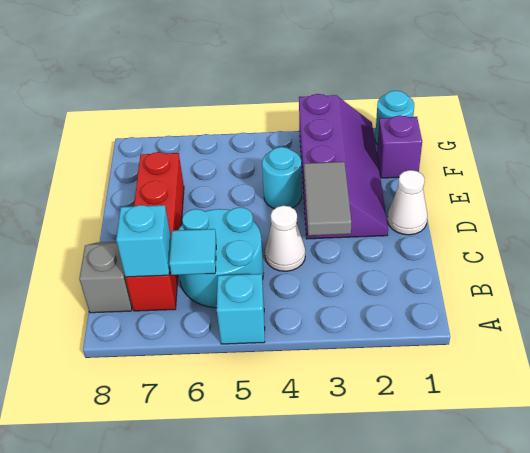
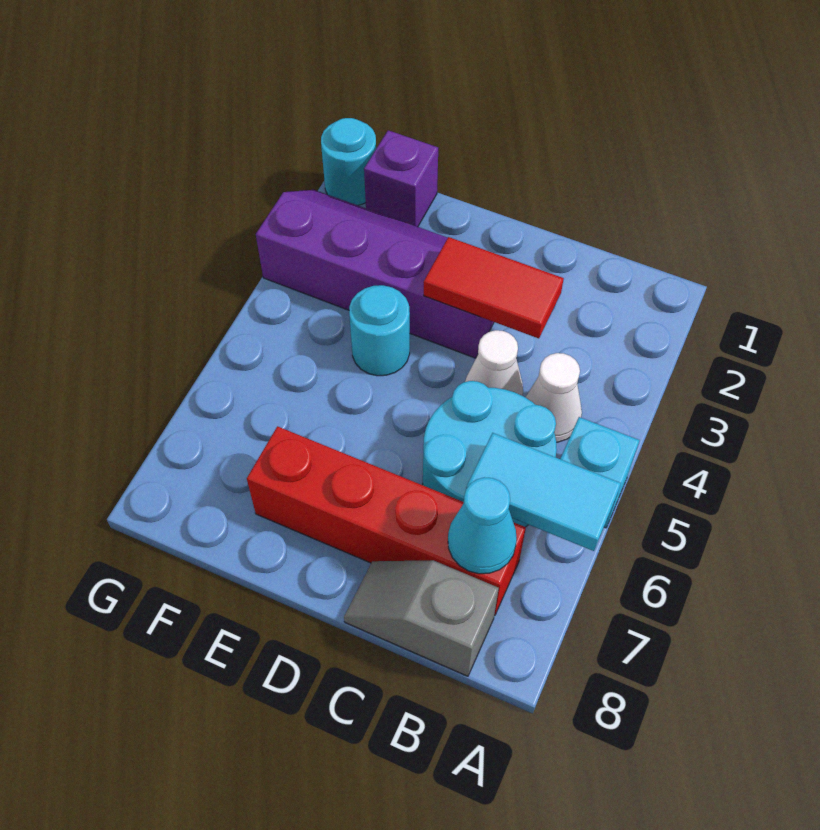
cyan tile B6 level 2 -> cyan tile A6:B6 level 2
cyan brick B7 level 2 -> cyan cone B7 level 2
grey tile C3:D3 level 2 -> red tile C3:D3 level 2
white cone D1 level 1 -> white cone B4 level 1

